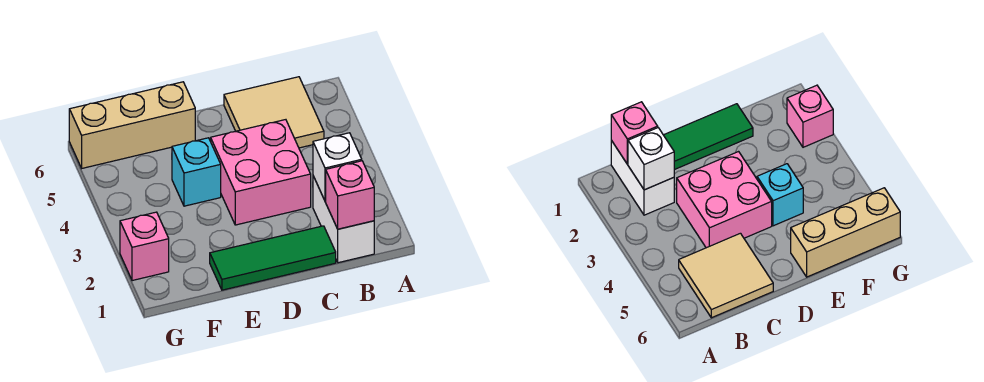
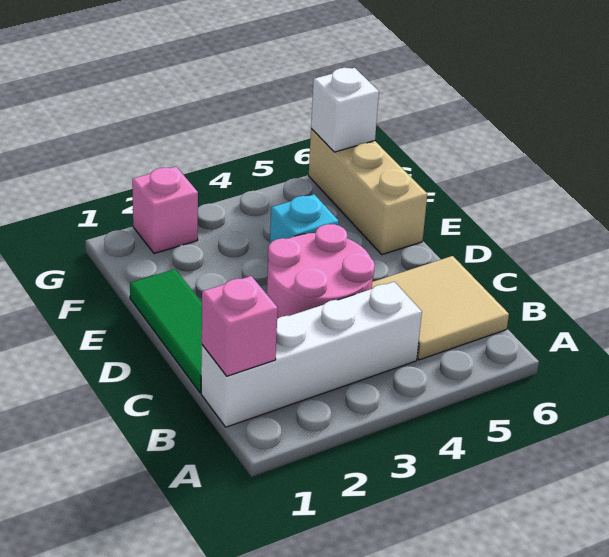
white brick B1:B2 level 1 -> white brick B1:B4 level 1
white brick B2 level 2 -> white brick G6 level 2
pink brick C3:D4 level 1 -> pink round brick C3:D4 level 1

